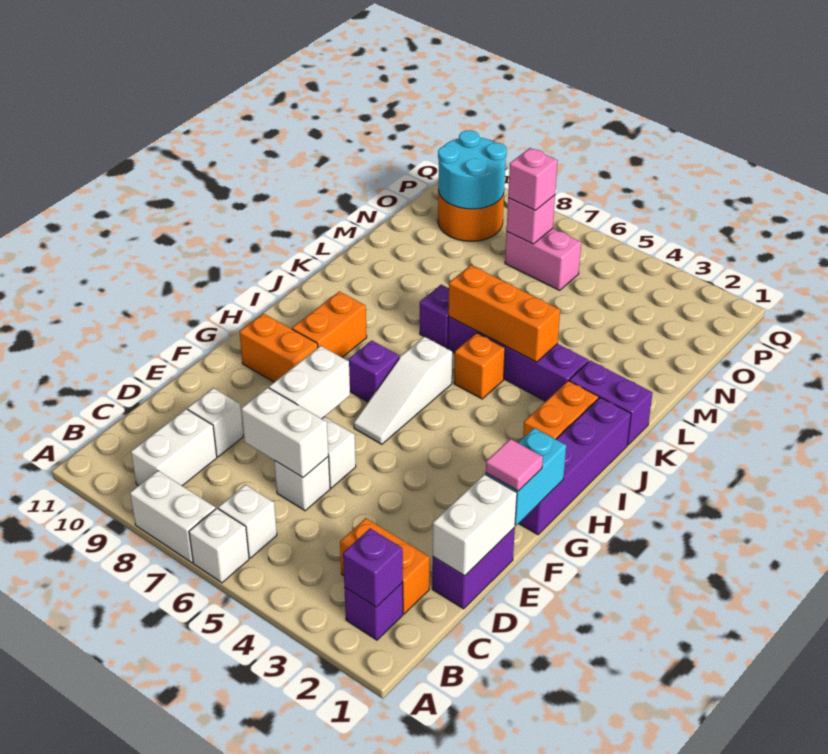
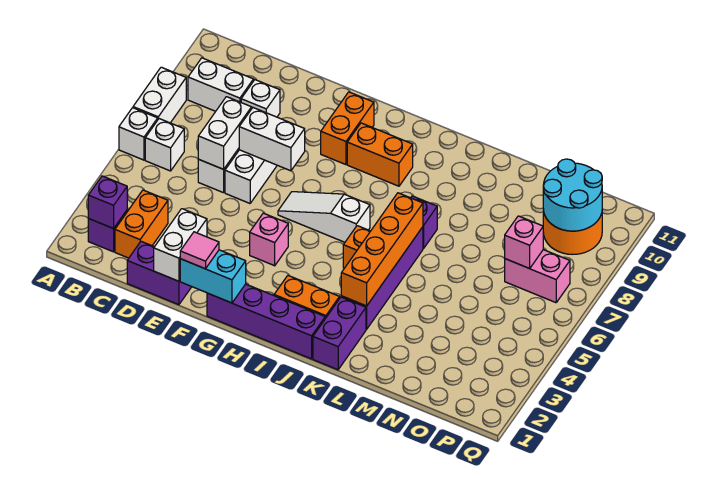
white brick D1:E1 level 2 -> white brick E1:E2 level 2
purple brick H7 level 1 -> none
orange brick K4:K6 level 2 -> orange brick K3:K6 level 2
pink brick O6:O7 level 1 -> pink brick O7:P7 level 1
pink brick O7 level 3 -> pink brick G4 level 1

